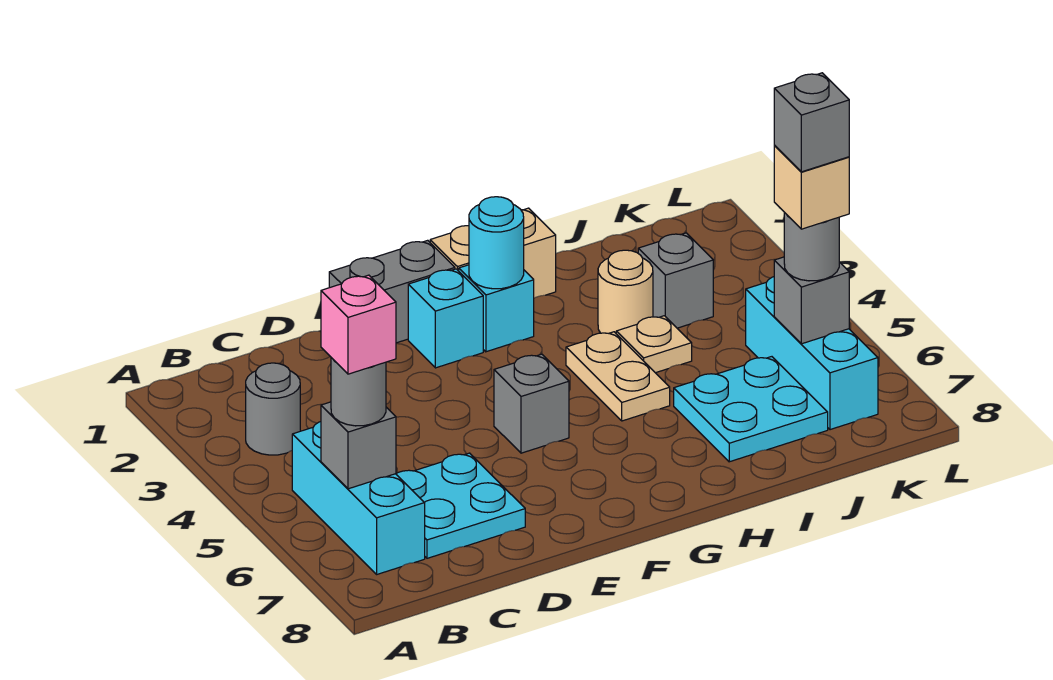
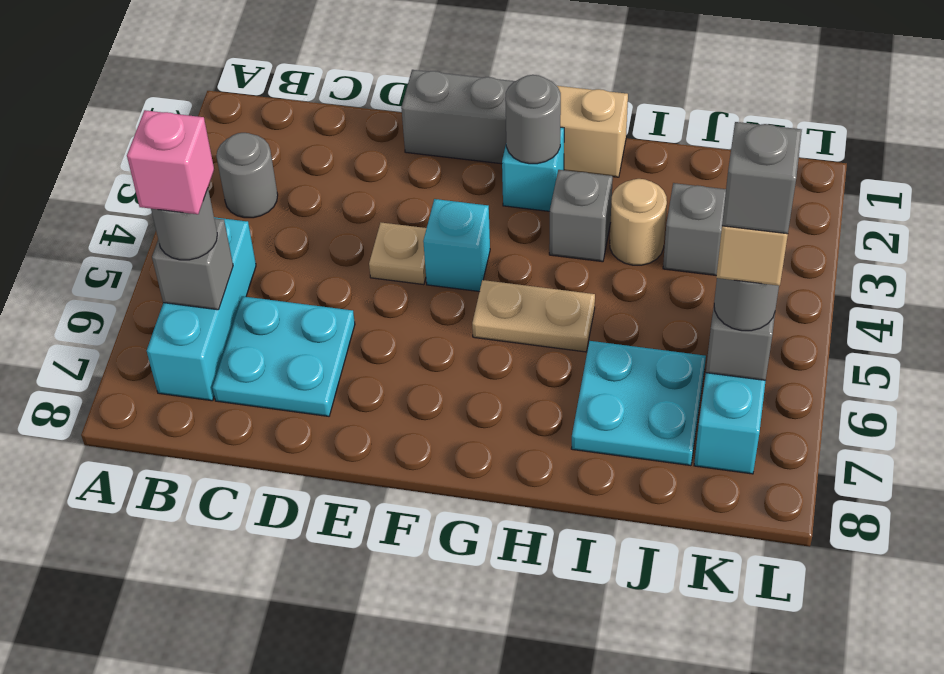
cyan brick F2 level 1 -> cyan brick F4 level 1
grey brick F5 level 1 -> grey brick H3 level 1
cyan round brick G2 level 2 -> grey round brick G2 level 2
tan plate H4:H5 level 1 -> tan plate G5:H5 level 1
tan plate I4 level 1 -> tan plate E4 level 1

